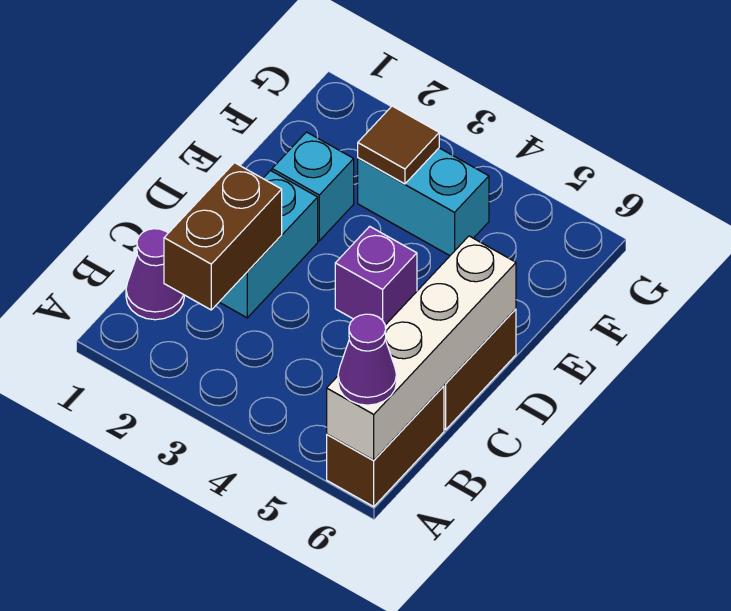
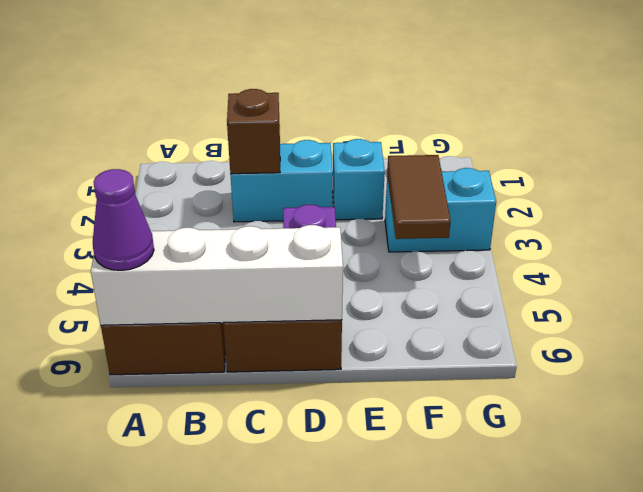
purple cone B1 level 1 -> none
brown brick B2:C2 level 2 -> brown brick C2 level 2
cyan brick F3:F4 level 1 -> cyan brick F3:G3 level 1
brown tile F3 level 2 -> brown tile F3:F4 level 2

